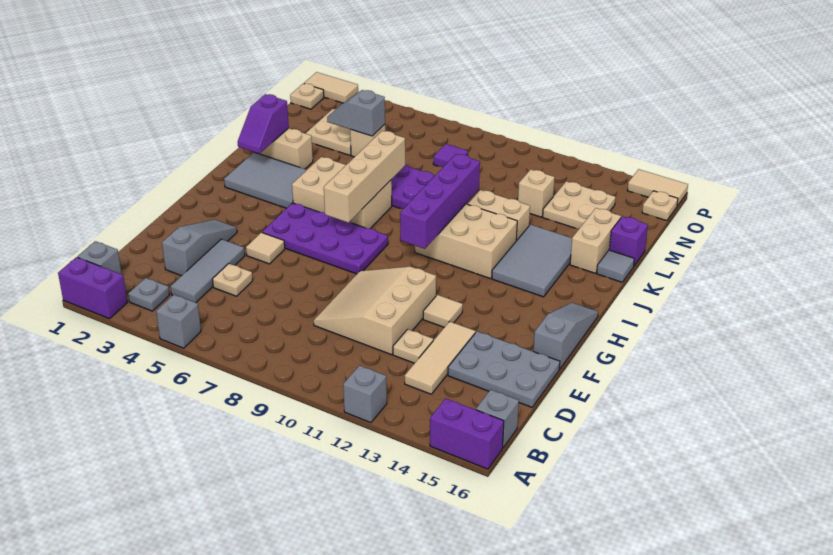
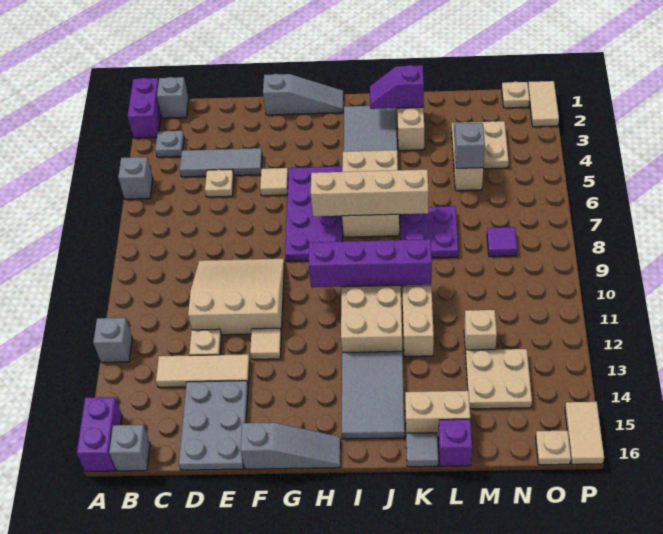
grey slope D3:F3 level 1 top D -> grey slope F1:H1 level 1 top F
grey tile I13:K14 level 1 -> grey tile I13:J15 level 1

